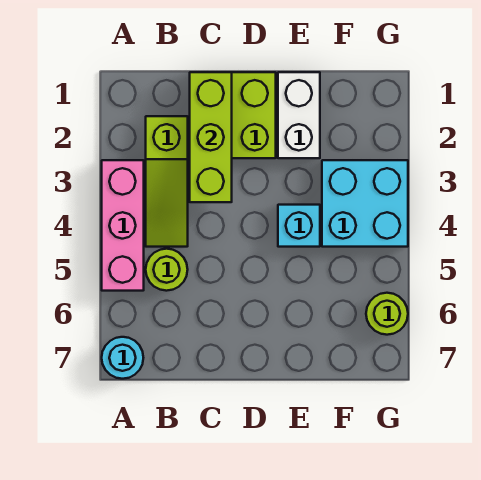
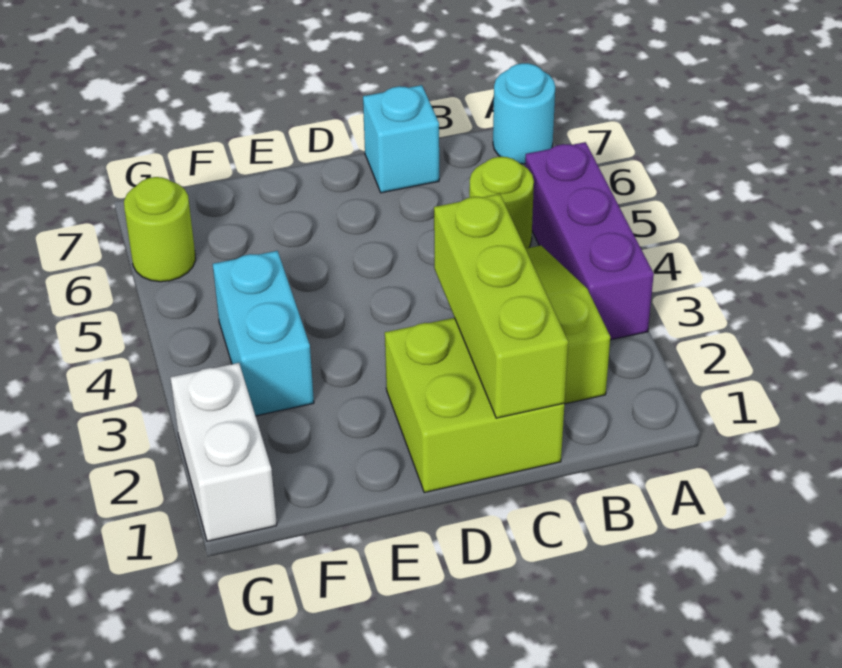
pink brick A3:A5 level 1 -> purple brick A3:A5 level 1
white brick E1:E2 level 1 -> white brick G1:G2 level 1
cyan brick E4 level 1 -> cyan brick C7 level 1
cyan brick F3:G4 level 1 -> cyan brick F3:F4 level 1

